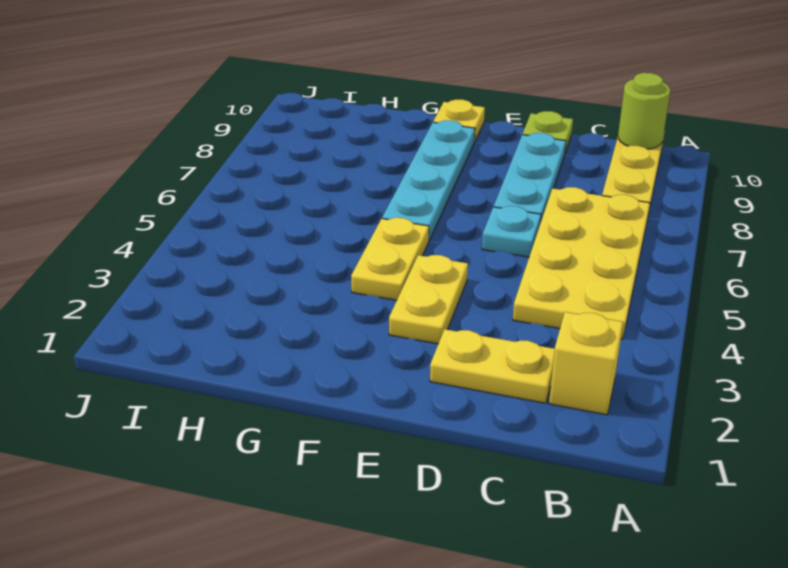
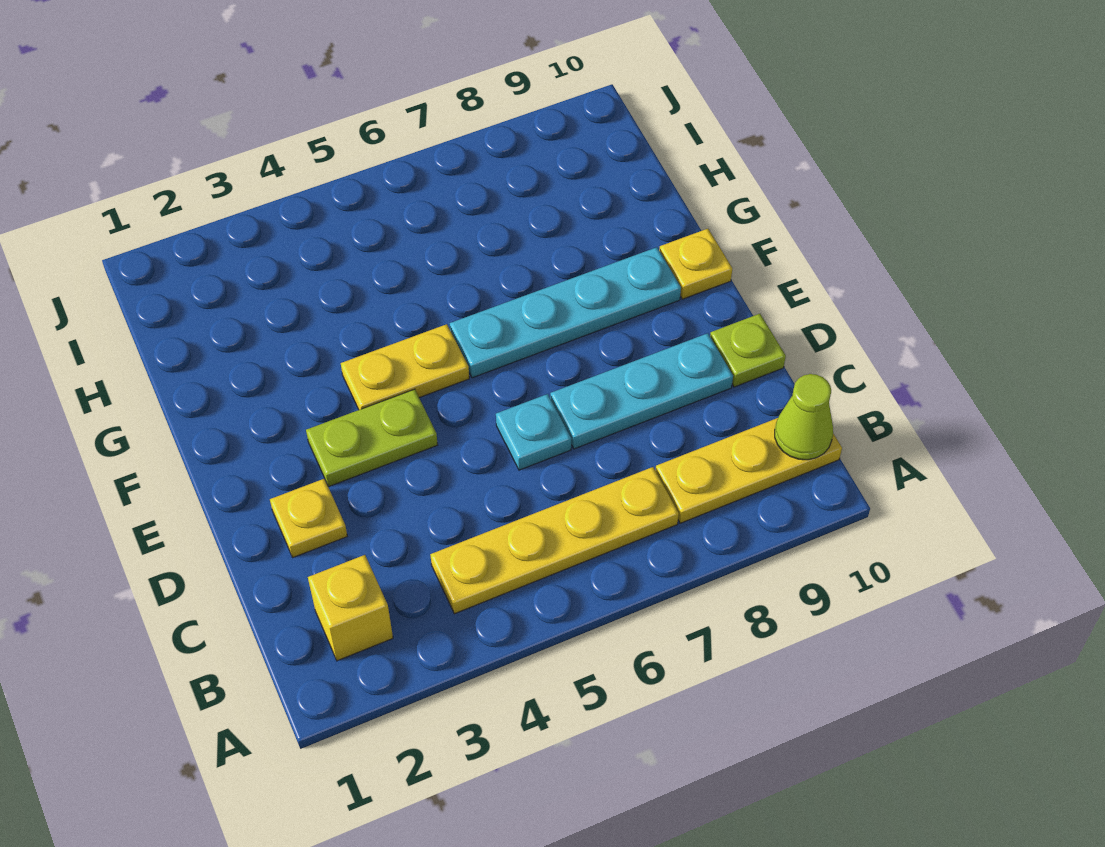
yellow plate B4:C7 level 1 -> yellow plate B4:B7 level 1
lime round brick B10 level 2 -> lime cone B10 level 2
yellow plate C2:D2 level 1 -> yellow plate D2 level 1
yellow plate E3:E4 level 1 -> lime plate E3:E4 level 1

